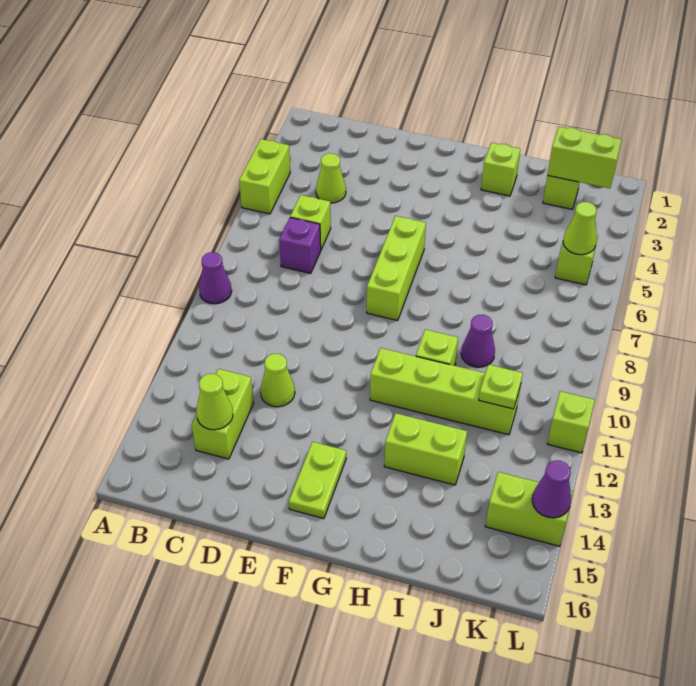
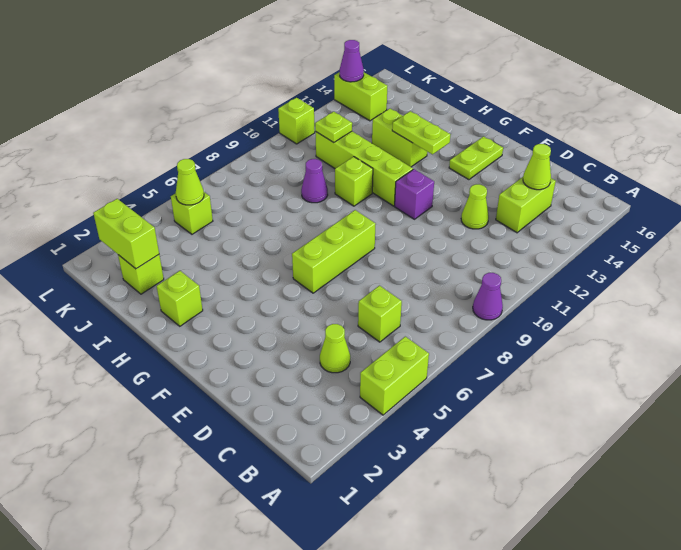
purple brick C7 level 1 -> purple brick F11 level 1
none -> lime plate G13:H13 level 2

